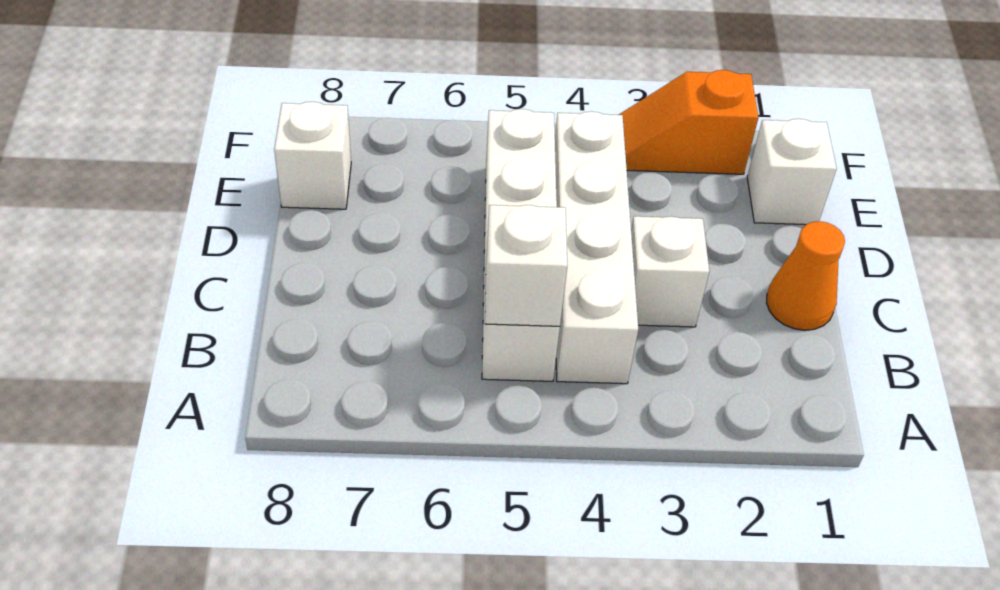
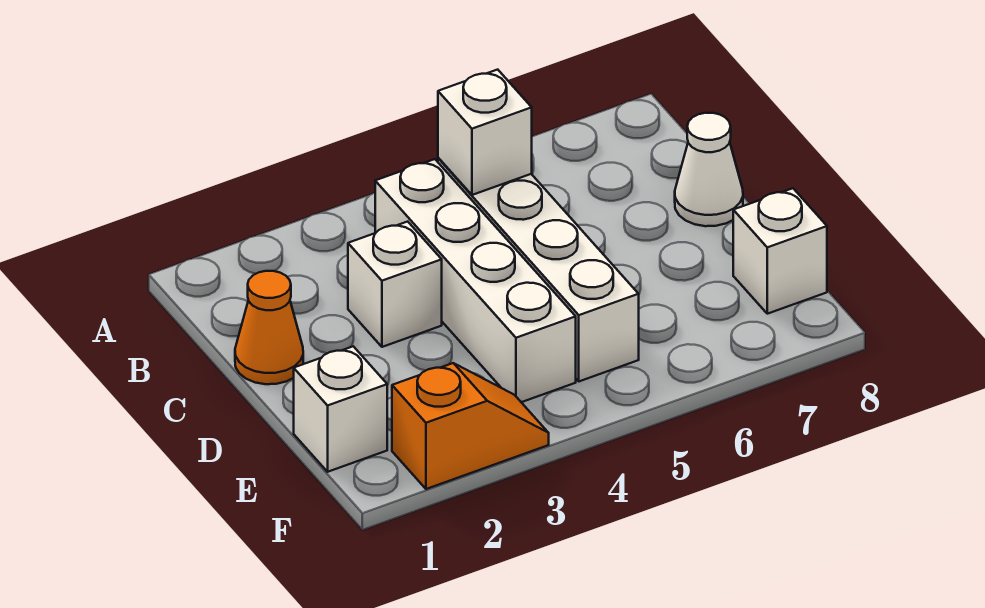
none -> white cone C8 level 1

